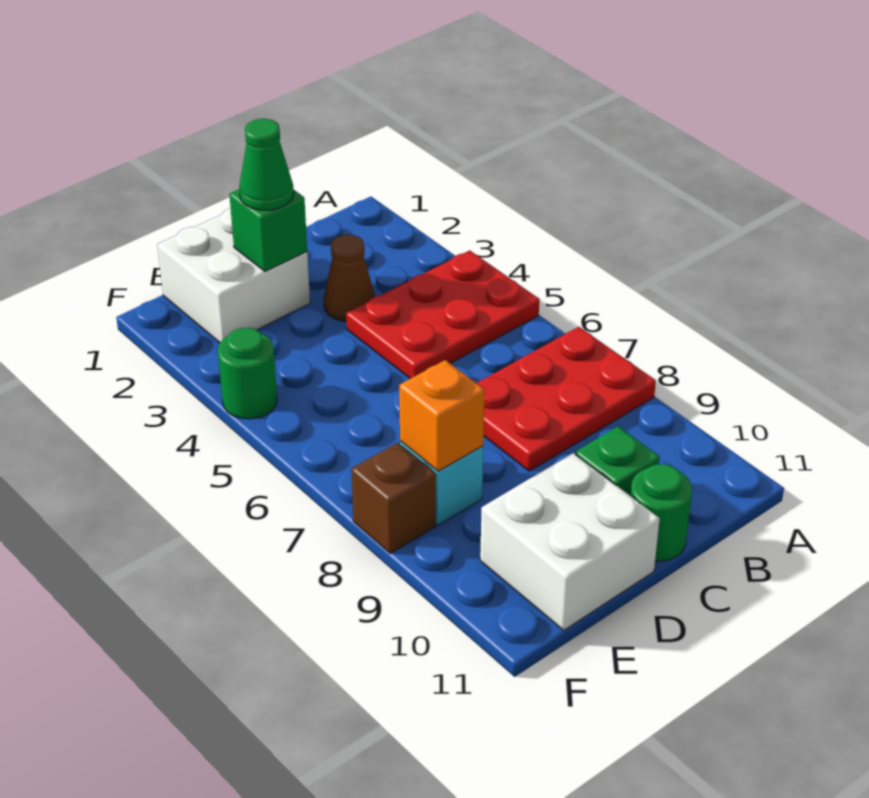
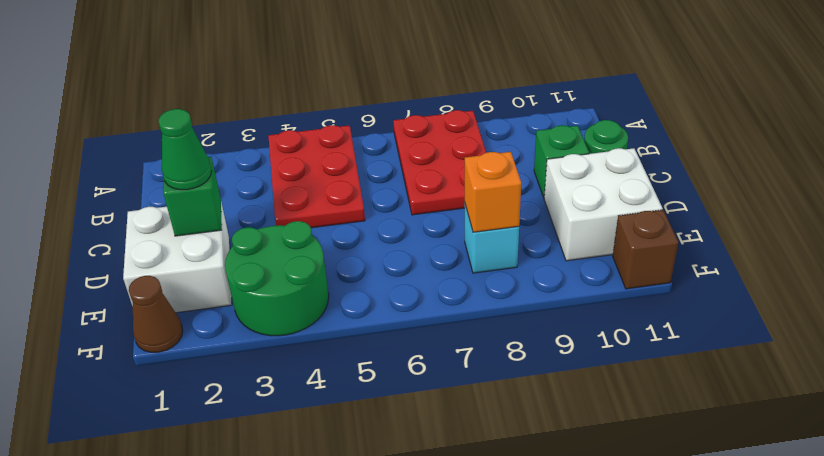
brown cone C3 level 1 -> brown cone F1 level 1
green round brick F4 level 1 -> green round brick E3:F4 level 1
brown brick F8 level 1 -> brown brick F11 level 1

